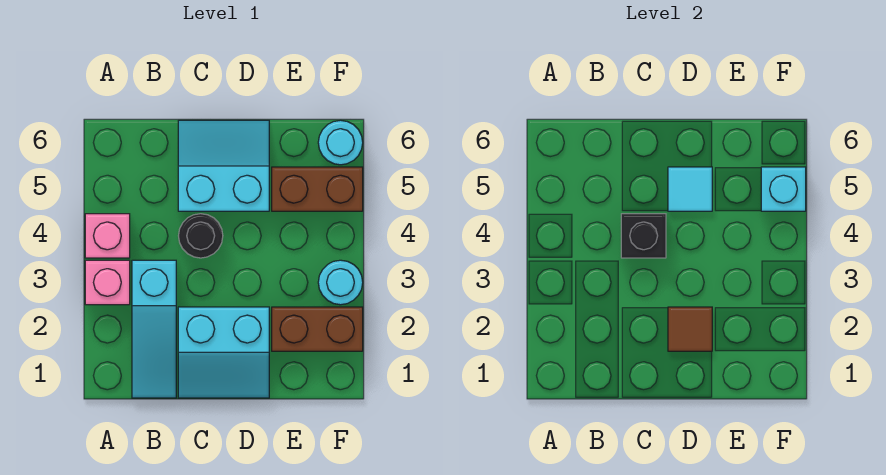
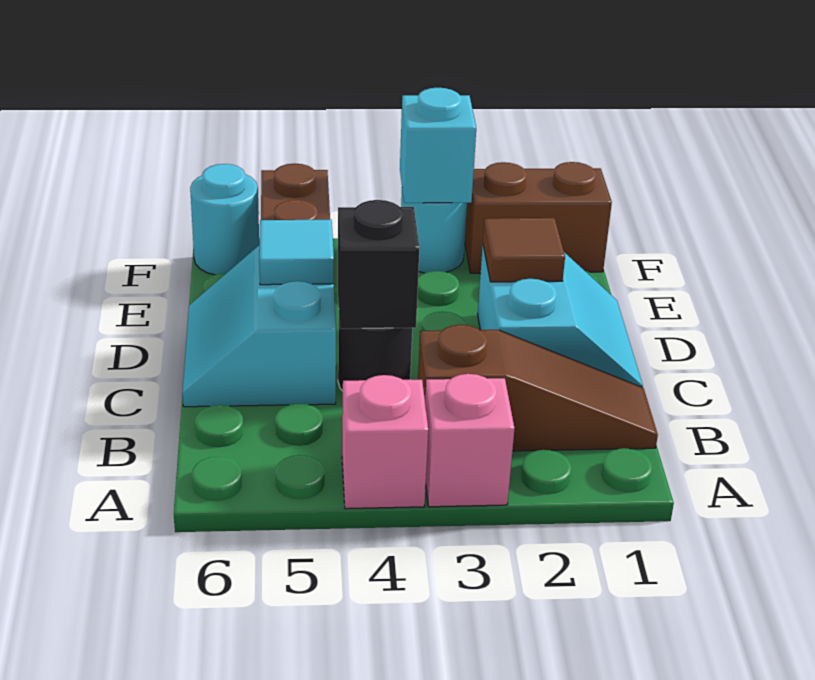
cyan slope B1:B3 level 1 top 3 -> brown slope B1:B3 level 1 top 3
brown brick E2:F2 level 1 -> brown brick F1:F2 level 1
cyan brick F5 level 2 -> cyan brick F3 level 2

